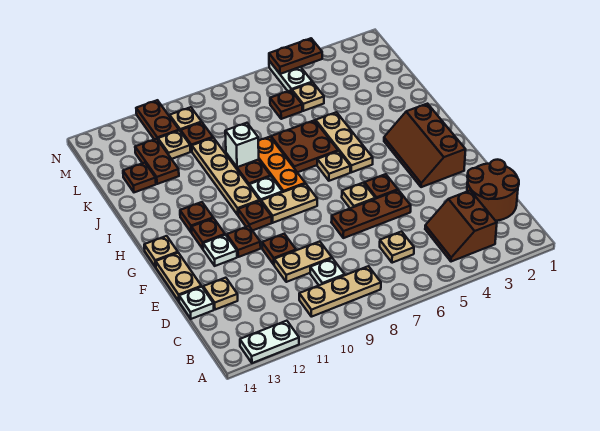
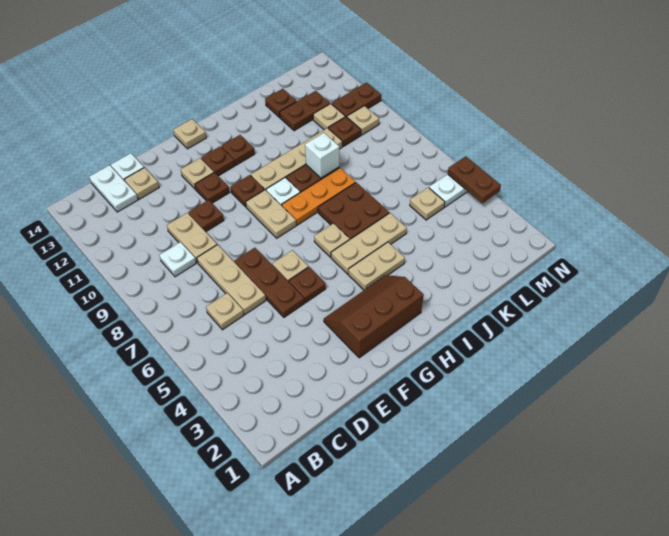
white plate A12:A13 level 1 -> white plate C13:C14 level 1
brown slope B3:C4 level 1 top 3 -> none
tan plate B8:B10 level 1 -> tan plate D6:D8 level 1
brown round brick C1:D2 level 1 -> none
tan plate E14:F14 level 1 -> tan plate H4:I4 level 1
white plate F12 level 1 -> tan plate F12 level 1
brown plate L6 level 1 -> none

